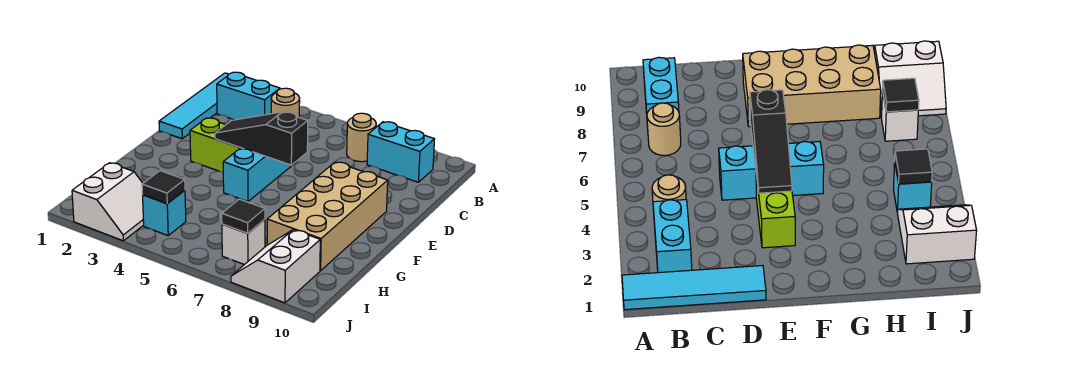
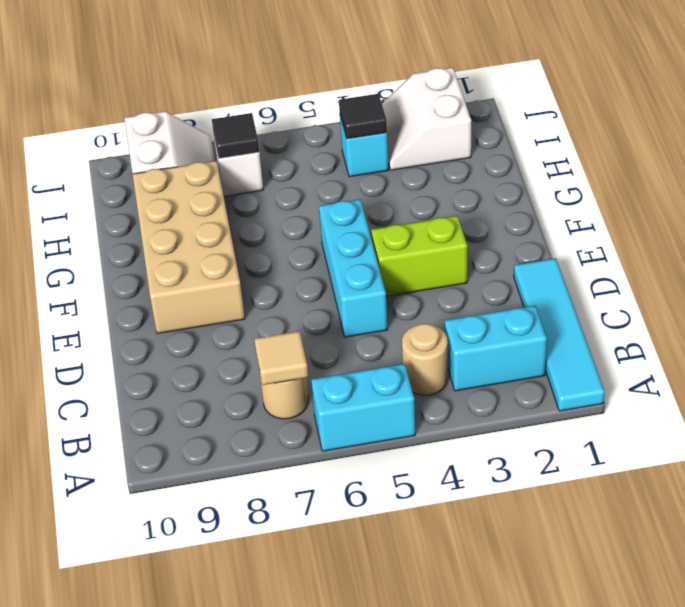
none -> tan tile B7 level 2
cyan brick B8:B9 level 1 -> cyan brick A5:A6 level 1
black slope E4:E6 level 2 top 6 -> none

